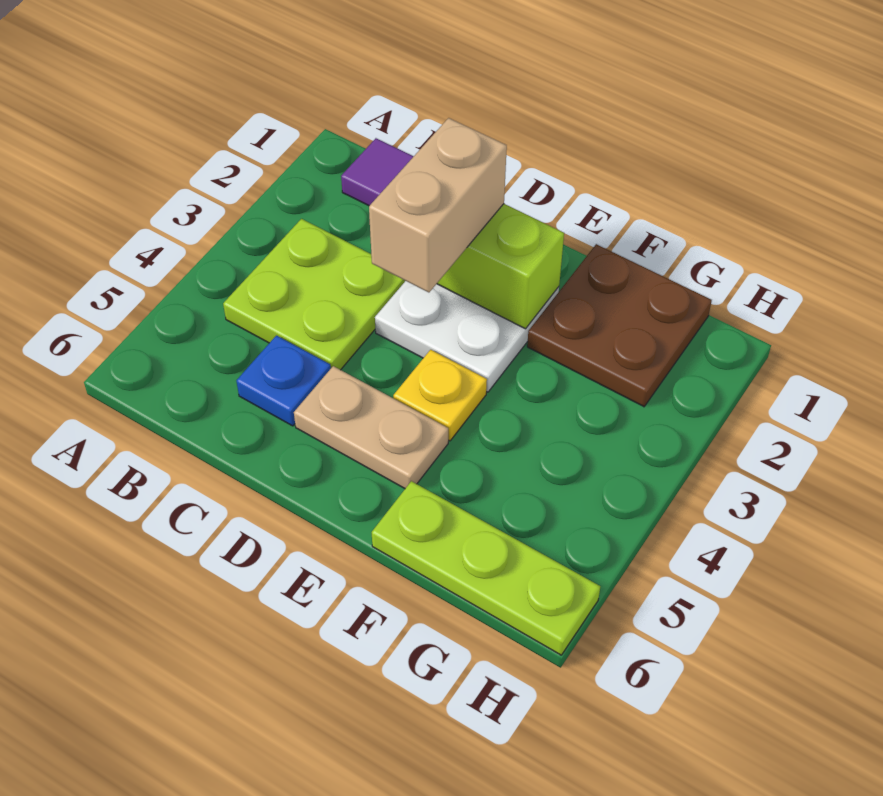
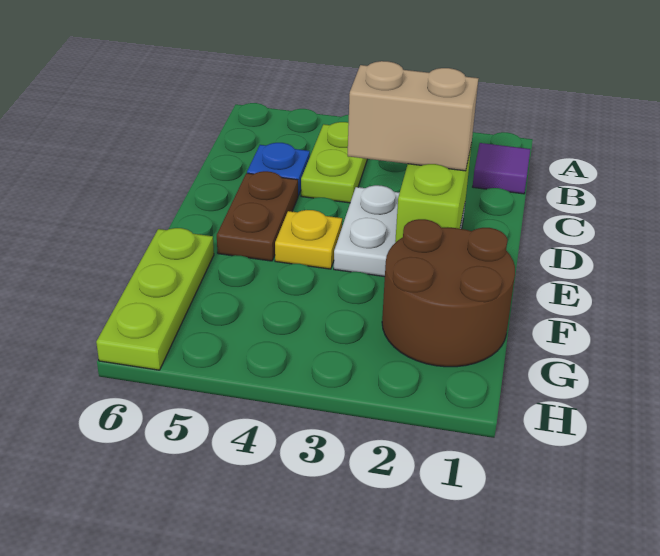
lime plate B3:C4 level 1 -> lime plate B4:C4 level 1
tan plate D5:E5 level 1 -> brown plate D5:E5 level 1
brown plate F1:G2 level 1 -> brown round brick F1:G2 level 1

